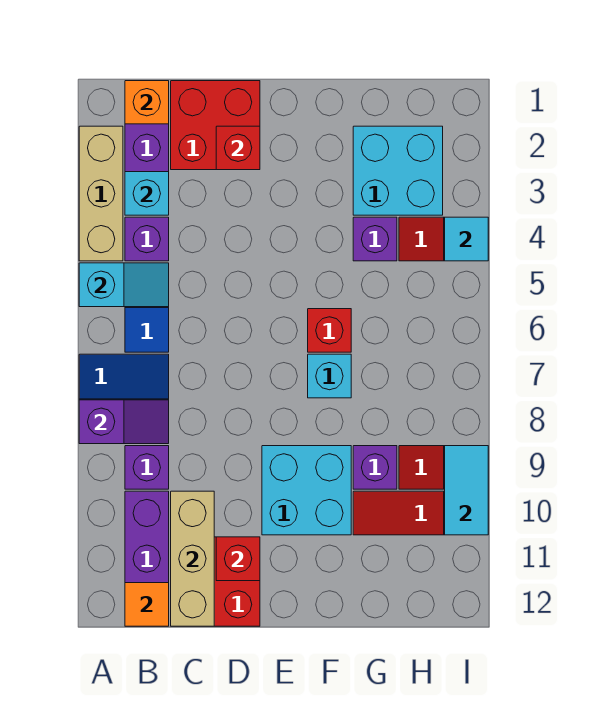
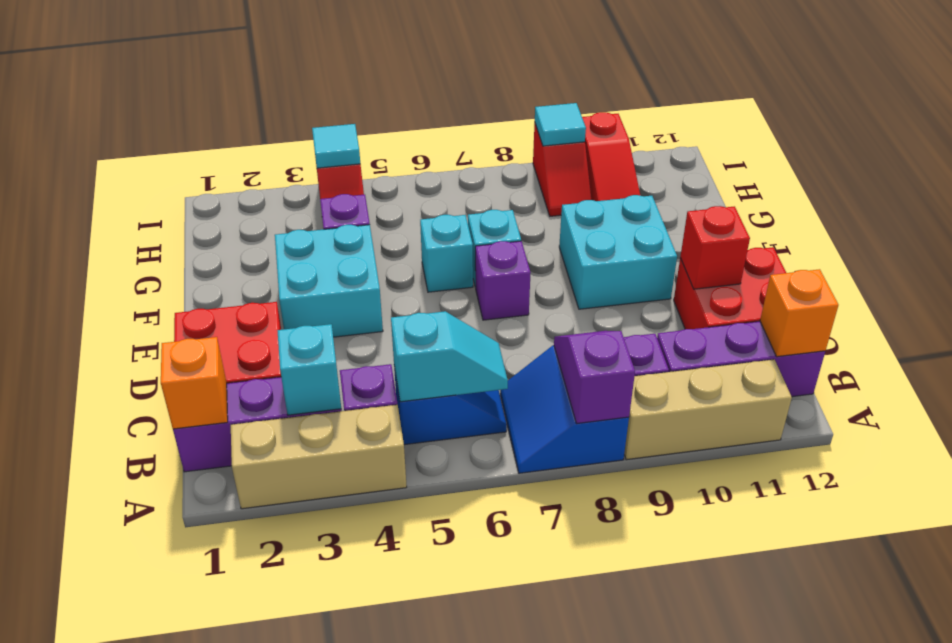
cyan slope A5:B5 level 2 top A -> cyan slope B5:B6 level 2 top 5
orange tile B12 level 2 -> orange brick B12 level 2
tan brick C10:C12 level 2 -> tan brick A9:A11 level 1
red brick D2 level 2 -> none
red brick F6 level 1 -> cyan brick F6 level 1
cyan brick G2:H3 level 1 -> cyan brick E3:F4 level 1
purple brick G9 level 1 -> purple brick E7 level 1
cyan tile I9:I10 level 2 -> cyan tile I9 level 2

